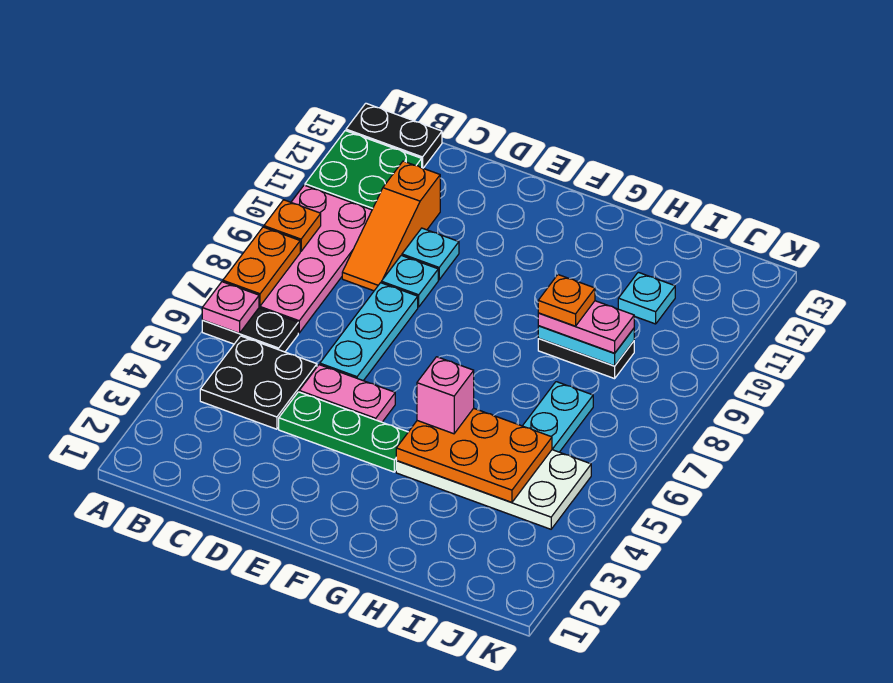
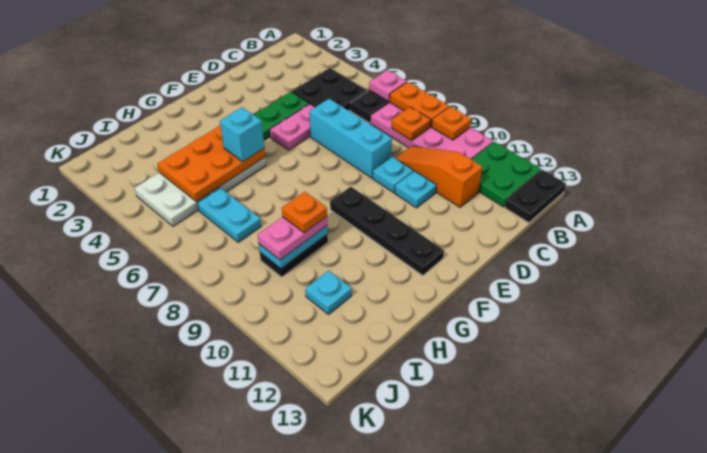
none -> orange plate B8 level 2
cyan plate D6:D8 level 1 -> cyan brick D6:D8 level 1
none -> black plate F9:F12 level 1
pink brick G5 level 3 -> cyan brick G5 level 3

